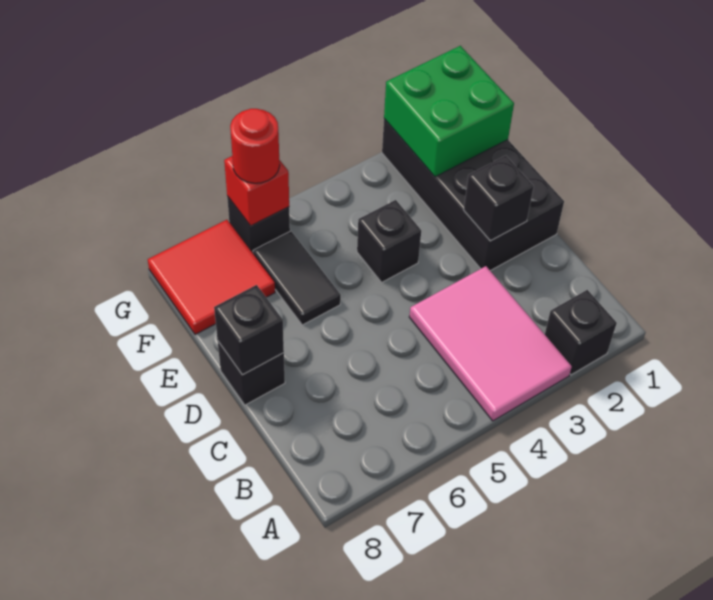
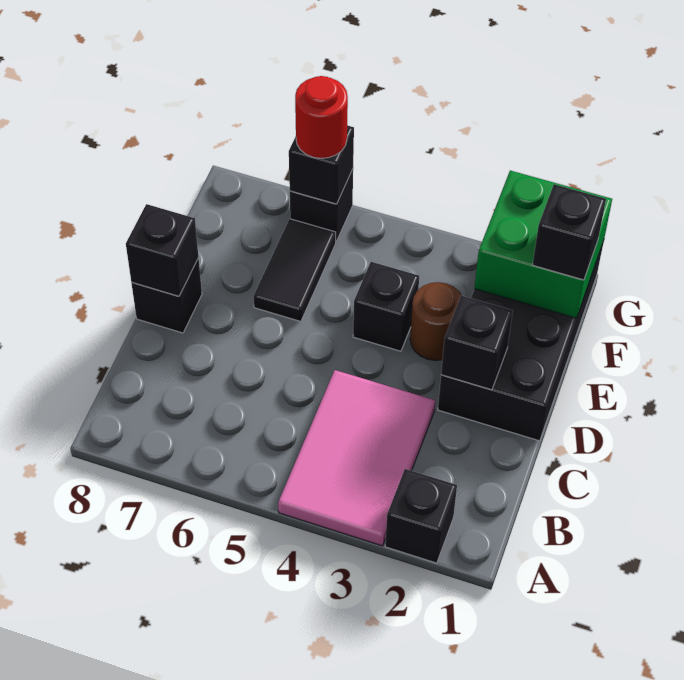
none -> brown round brick E3 level 1
none -> black brick F1 level 3
red tile F7:G8 level 1 -> none
red brick G6 level 2 -> black brick G6 level 2

